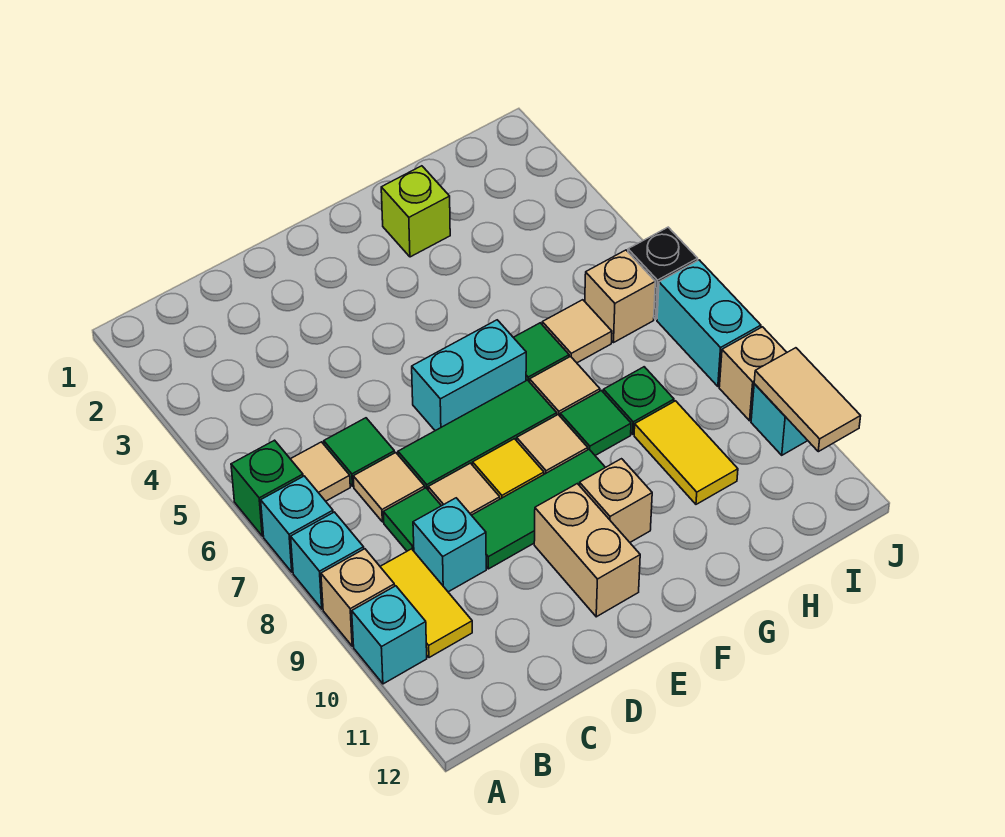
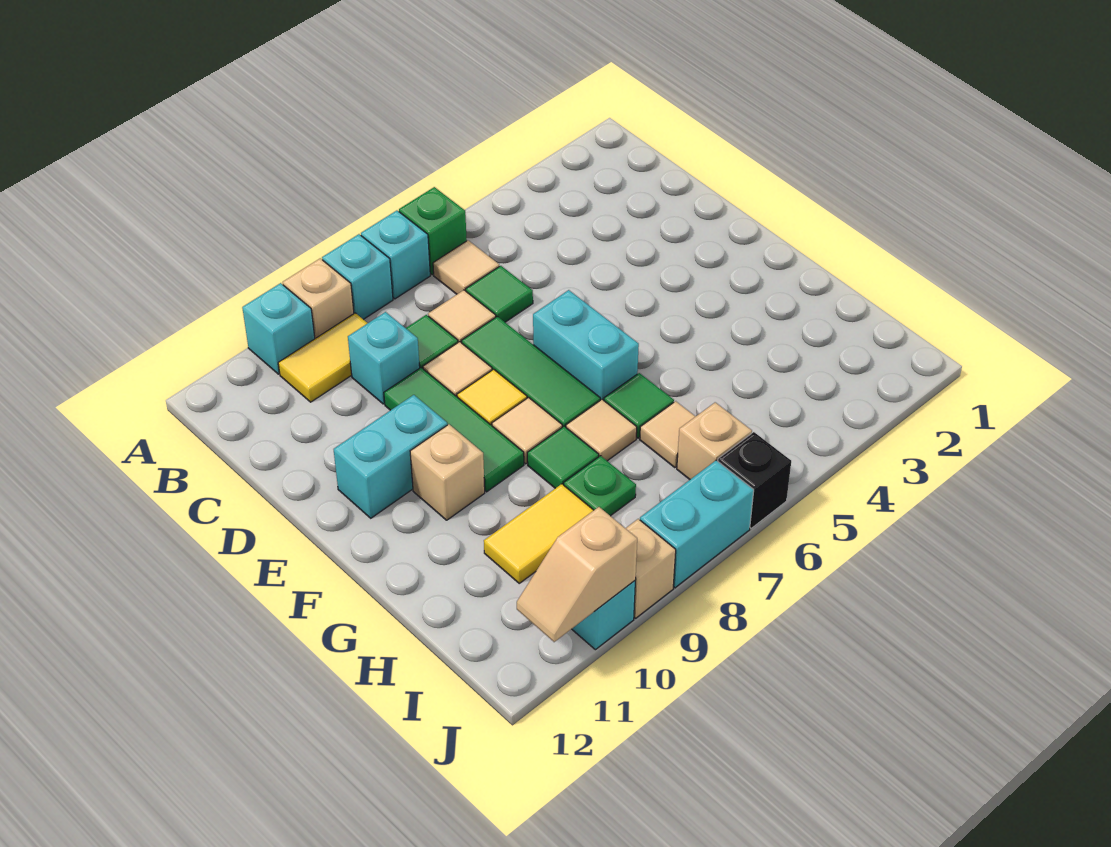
tan brick E10:E11 level 1 -> cyan brick E10:E11 level 1
lime brick G2 level 1 -> none
tan tile J10:J11 level 2 -> tan slope J10:J11 level 2 top 10

